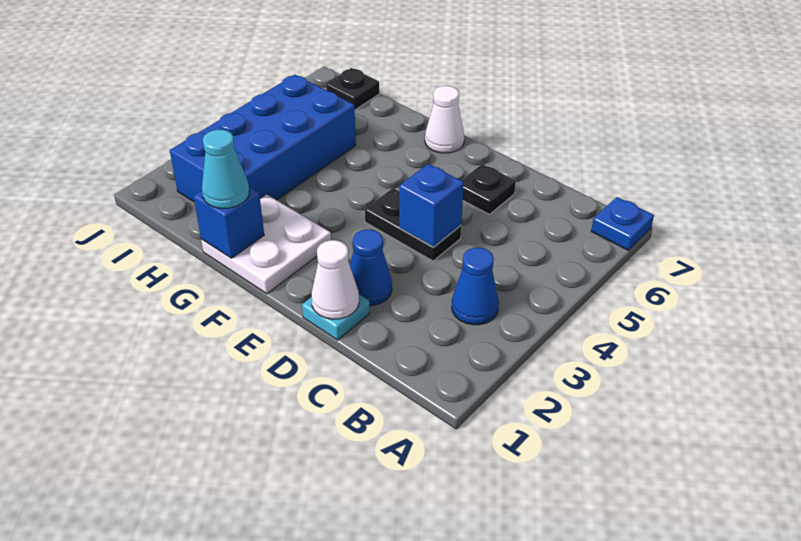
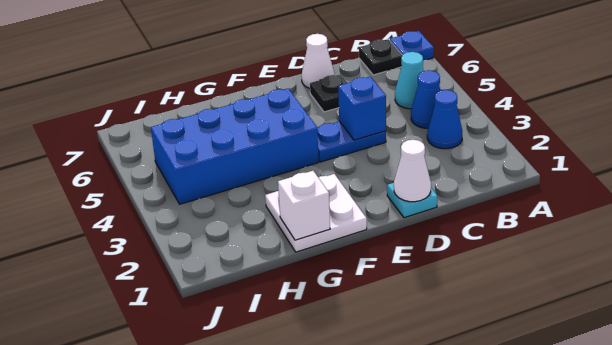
blue cone D2 level 1 -> blue cone B4 level 1
black plate D4:E4 level 1 -> blue plate D4:E4 level 1
white cone F7 level 1 -> white cone D7 level 1
blue brick G1 level 2 -> white brick G1 level 2
cyan cone G1 level 3 -> cyan cone B5 level 1
blue brick H2:I5 level 1 -> blue brick F4:I5 level 1
black plate I7 level 1 -> black plate B7 level 1

